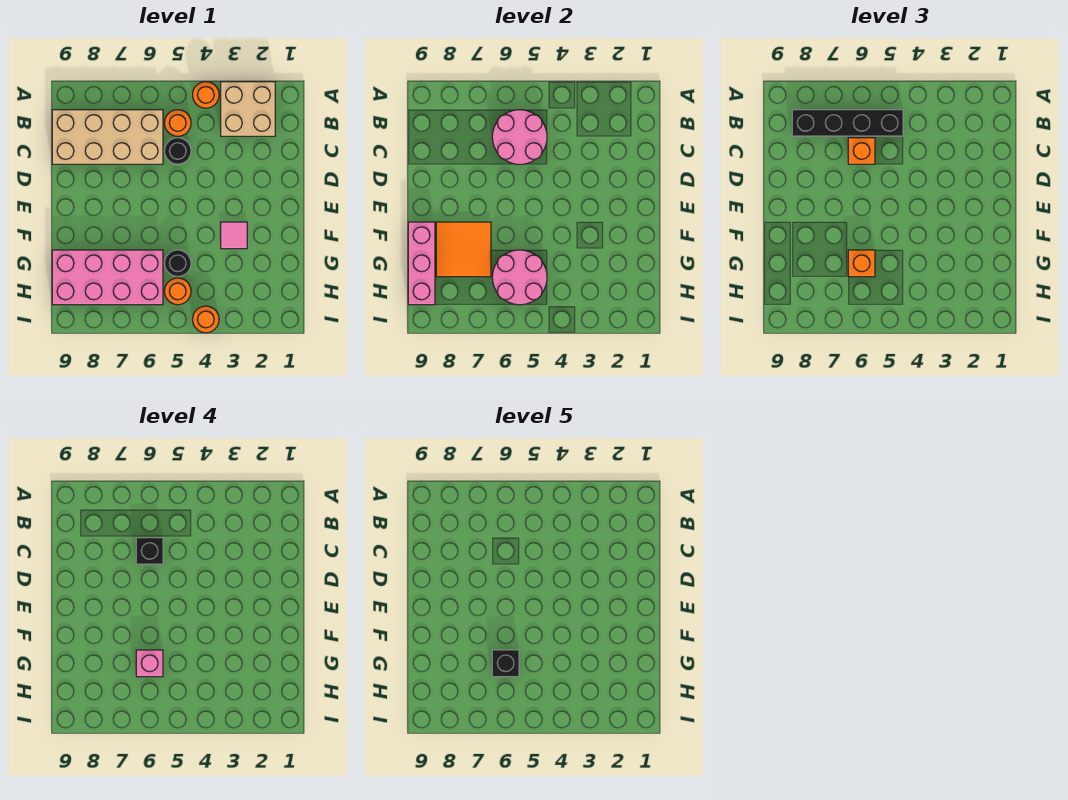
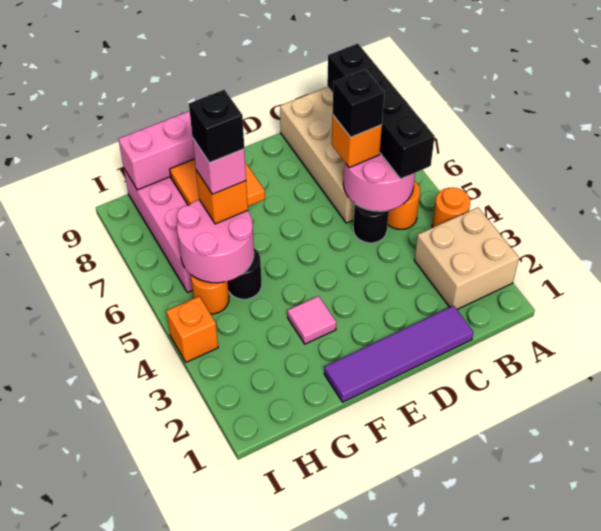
none -> purple tile C1:F1 level 1
orange round brick I4 level 1 -> orange brick I4 level 1

